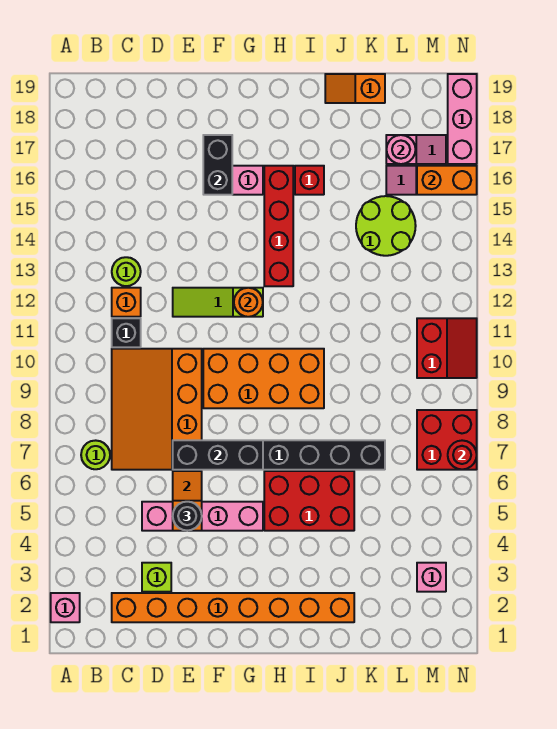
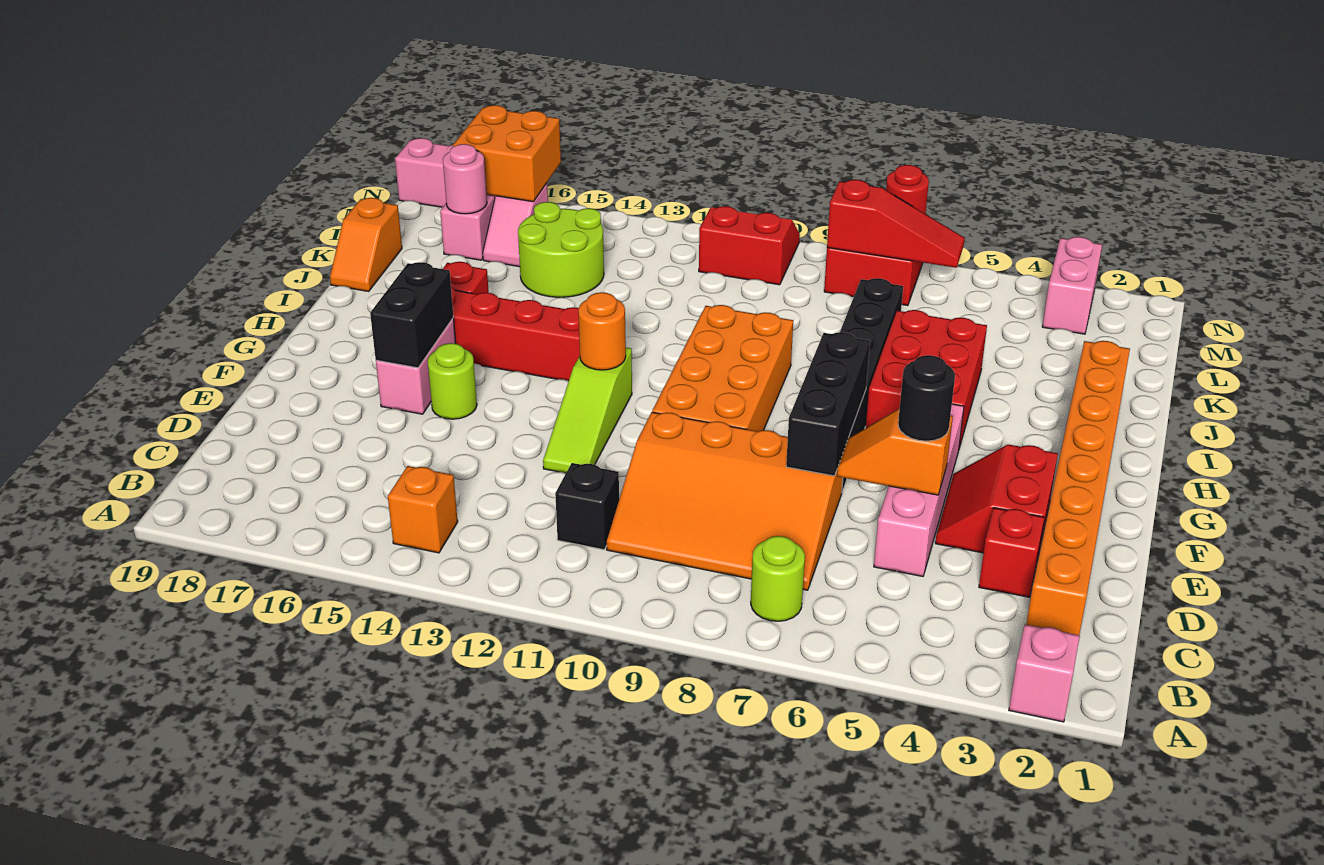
orange brick C12 level 1 -> orange brick B14 level 1
lime round brick C13 level 1 -> lime round brick F15 level 1
lime brick D3 level 1 -> red brick D3 level 1
none -> red slope E3:F4 level 1 top 3
black brick F16:F17 level 2 -> black brick F16:G16 level 2
pink brick M3 level 1 -> pink brick M3:N3 level 1
none -> red slope M6:M8 level 2 top 8
orange brick M16:N16 level 2 -> orange brick M16:N17 level 2

